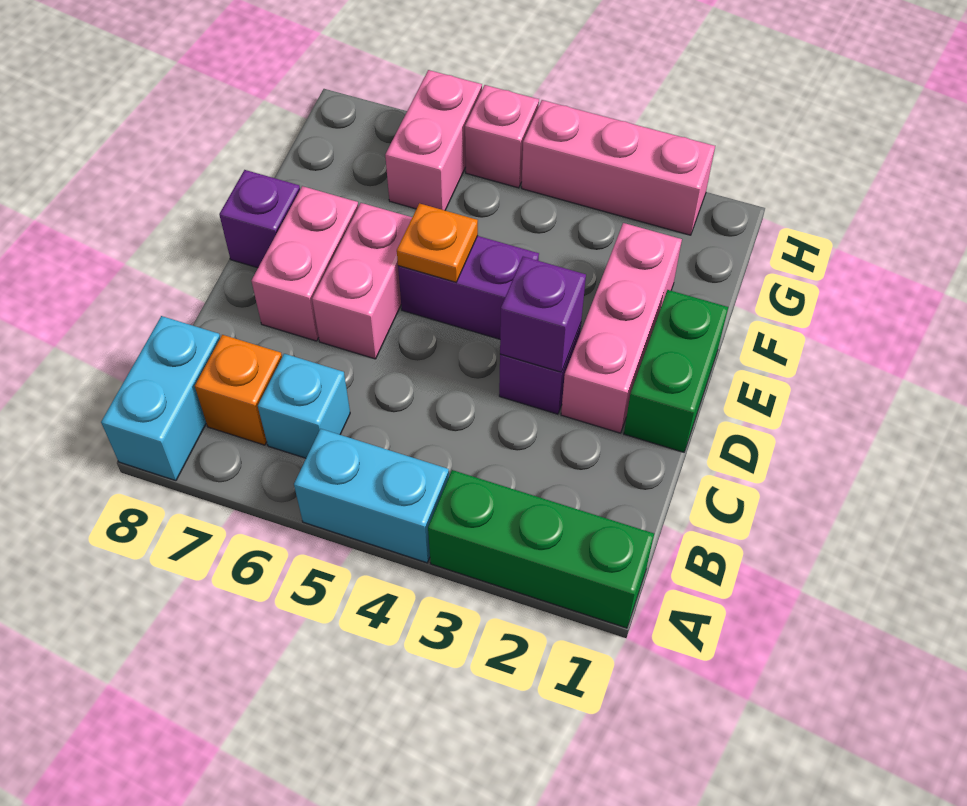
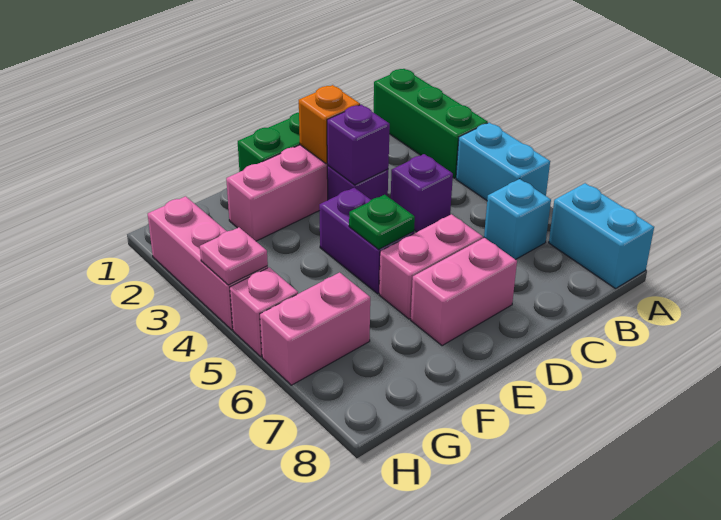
cyan brick A8:B8 level 1 -> cyan brick A7:A8 level 1
orange brick B7 level 1 -> orange brick D2 level 2
orange plate E5 level 2 -> green plate E5 level 2
purple brick E8 level 1 -> purple brick C4 level 1
none -> pink plate H4 level 2

